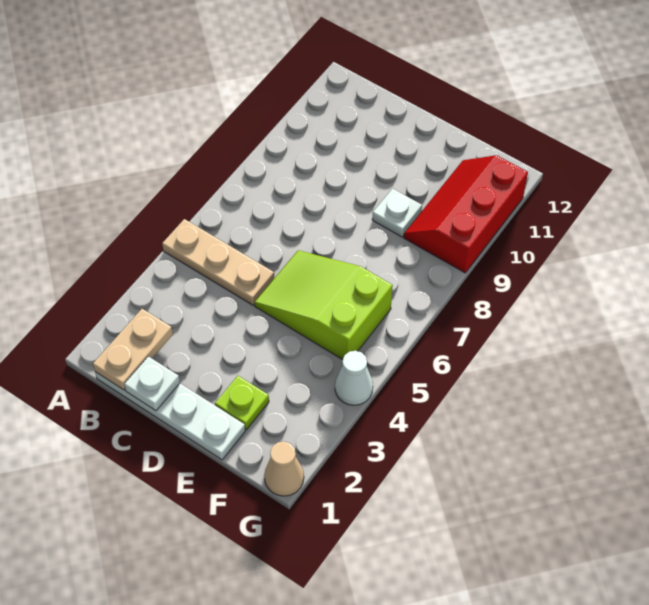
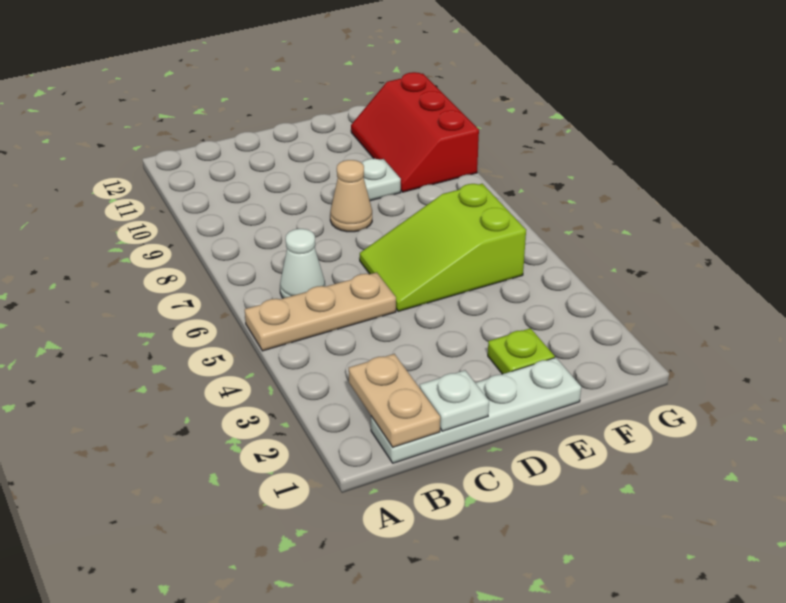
tan cone G1 level 1 -> tan cone D8 level 1
white cone G4 level 1 -> white cone B6 level 1

